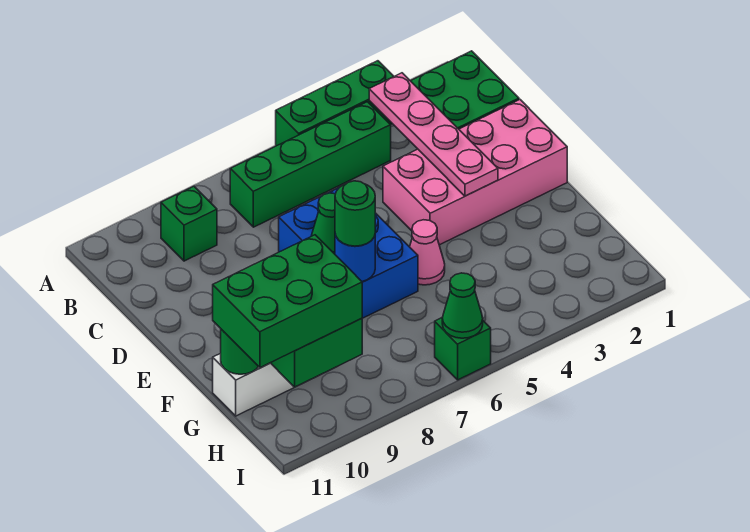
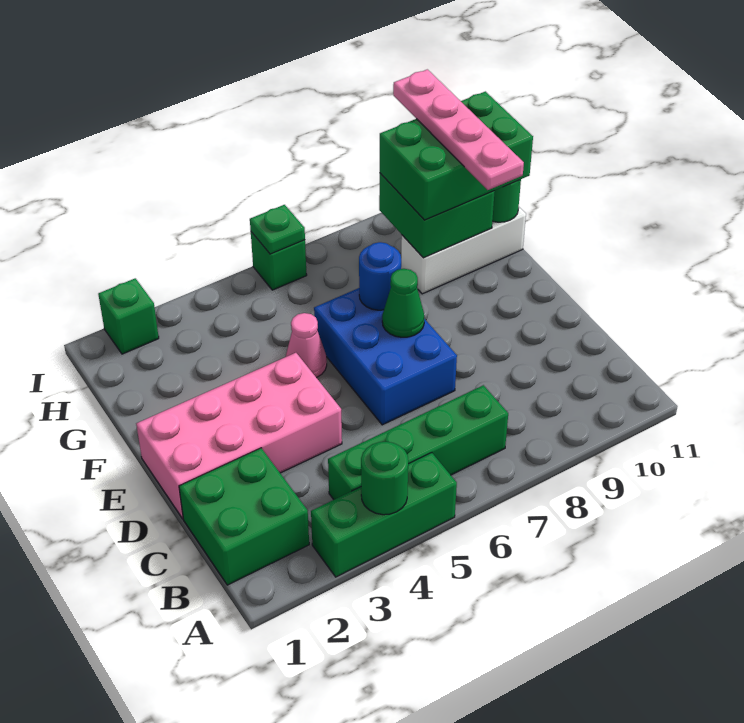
pink plate B3:E3 level 2 -> pink plate F10:I10 level 4
green brick B9 level 1 -> green brick I2 level 1
green round brick F7 level 3 -> green round brick A4 level 2
green cone I6 level 2 -> green plate I6 level 2

